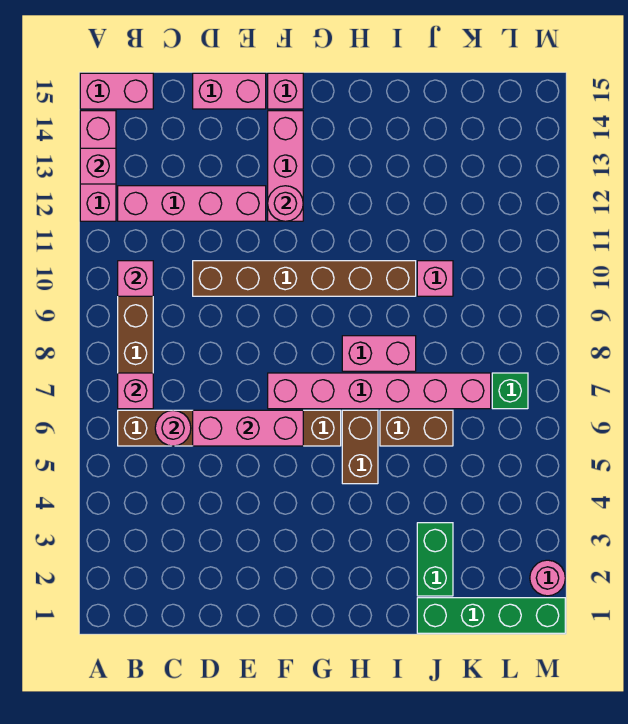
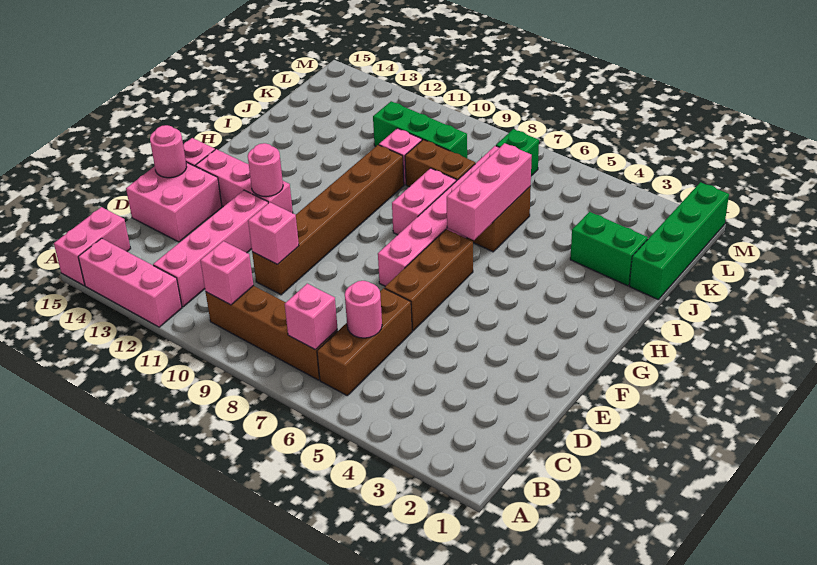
pink brick A13 level 2 -> pink brick D10 level 2
pink brick D6:F6 level 2 -> pink brick H6:J6 level 2
pink brick D15:E15 level 1 -> pink brick D14:E15 level 1
brown brick H5:H6 level 1 -> brown brick J8:J9 level 1
none -> green brick K9:K11 level 1
pink round brick M2 level 1 -> pink round brick E15 level 2

